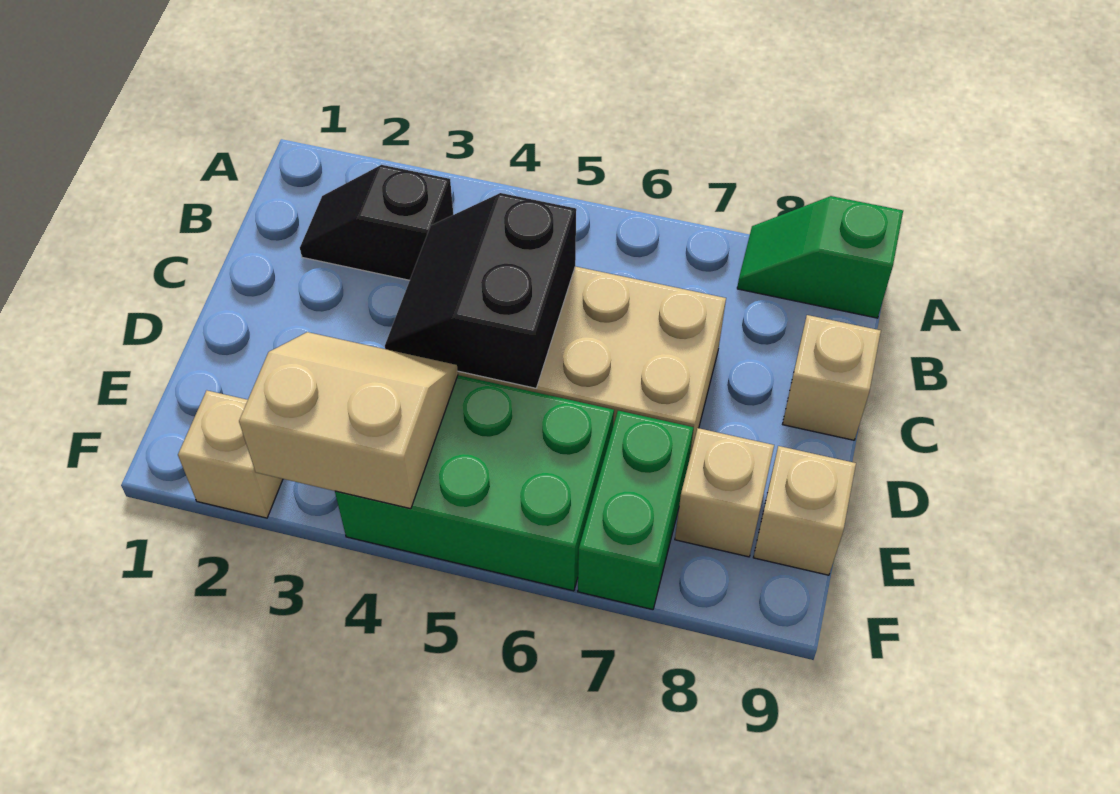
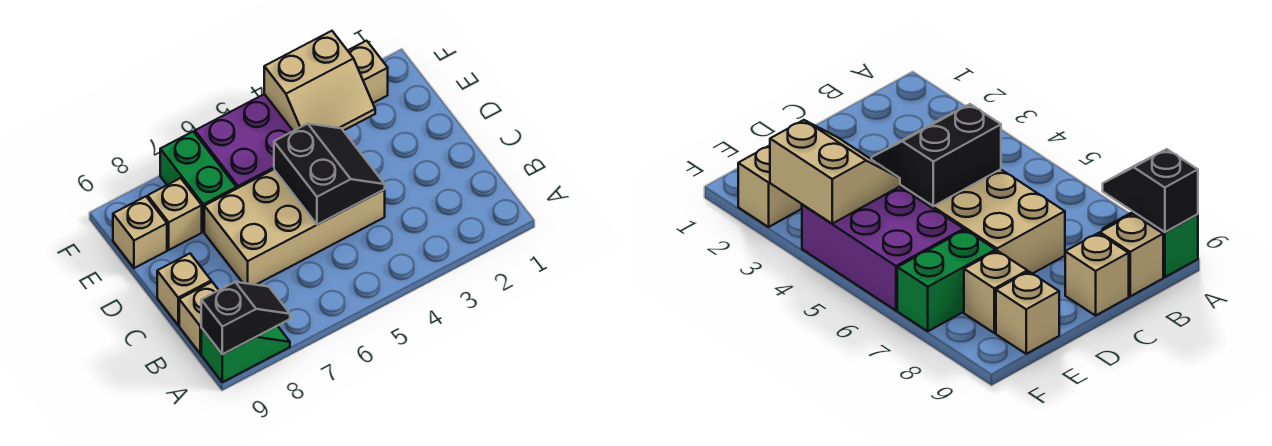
black slope B2:B3 level 1 top 3 -> black slope A8:A9 level 2 top 9
none -> tan brick B9 level 1
green brick E4:F6 level 1 -> purple brick E4:F6 level 1

